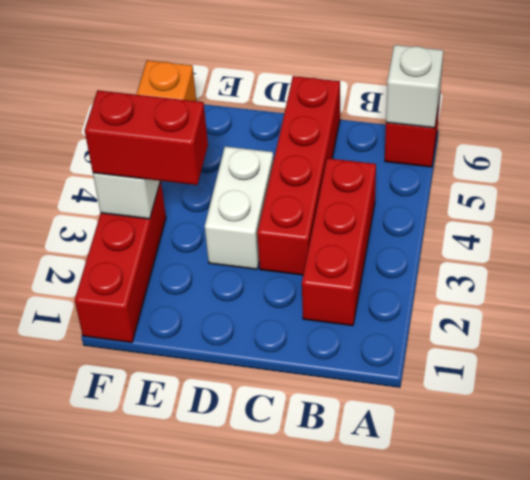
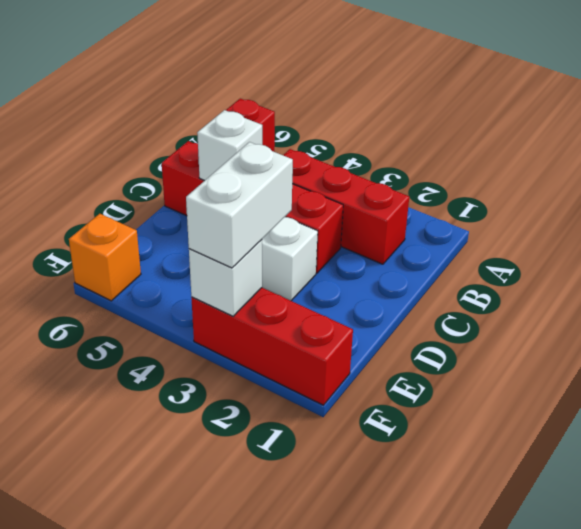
white brick A6 level 2 -> white brick C5 level 2
red brick E3:F3 level 3 -> white brick E3:F3 level 3

